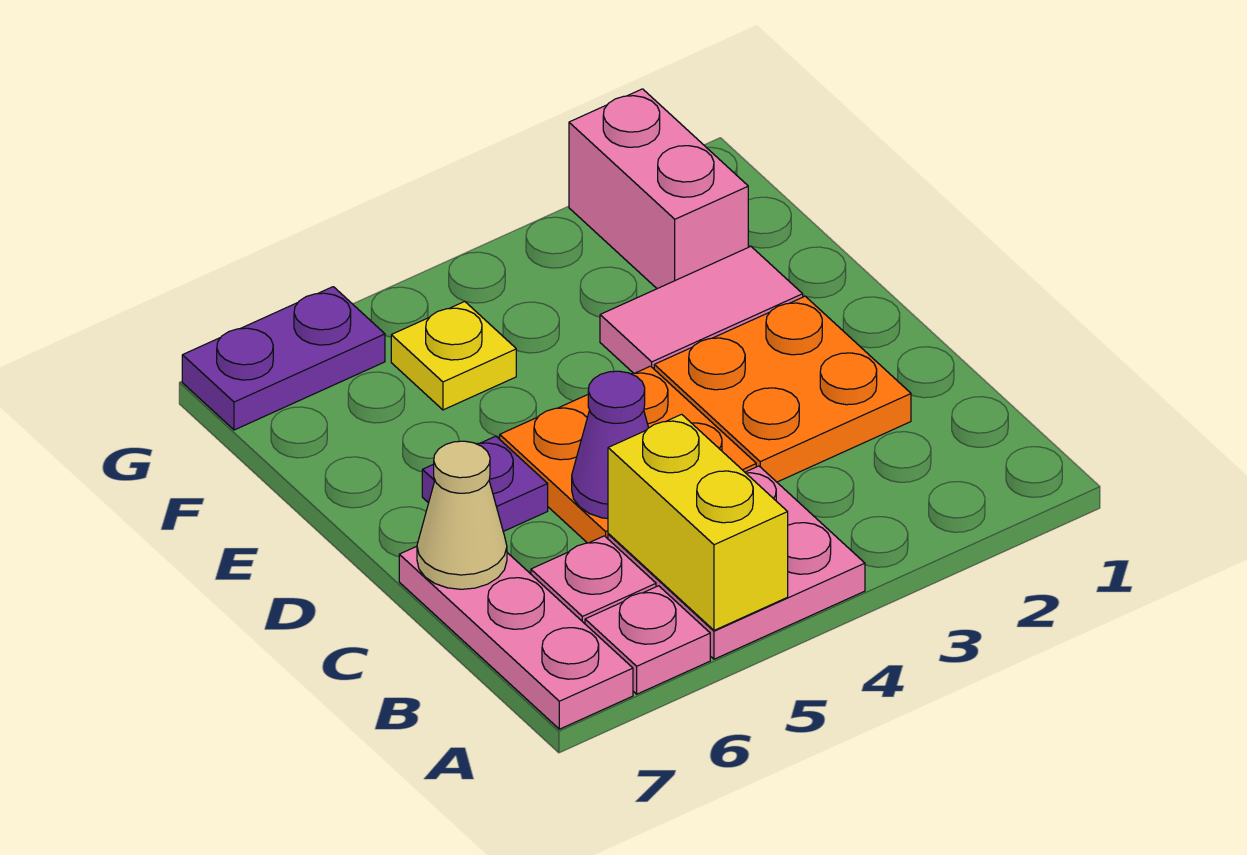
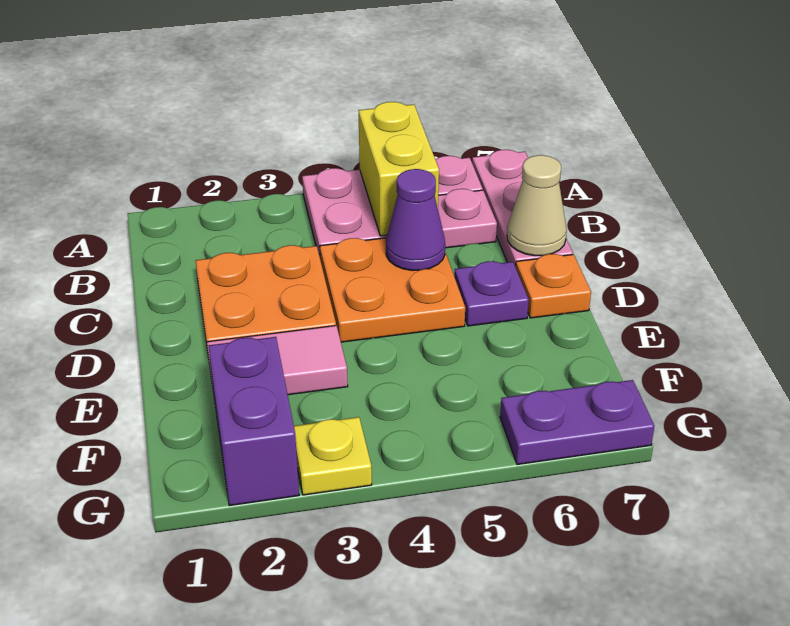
none -> orange plate D7 level 1
pink brick F2:G2 level 1 -> purple brick F2:G2 level 1
yellow plate F5 level 1 -> yellow plate G3 level 1

